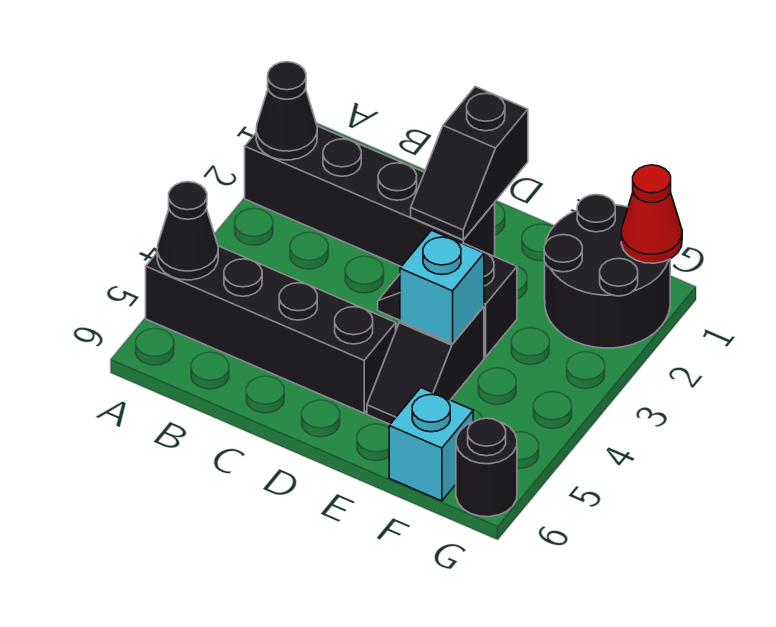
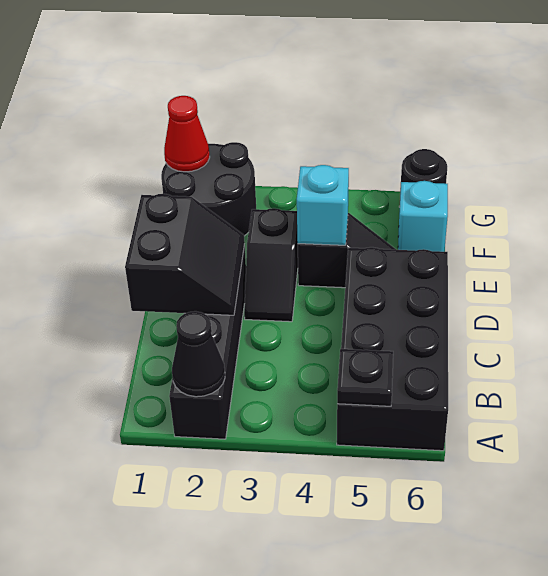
black brick A5:D5 level 1 -> black brick A5:D6 level 1
black cone A5 level 2 -> black plate A5 level 2
black slope D1:D2 level 2 top 1 -> black slope C1:D2 level 2 top 1

